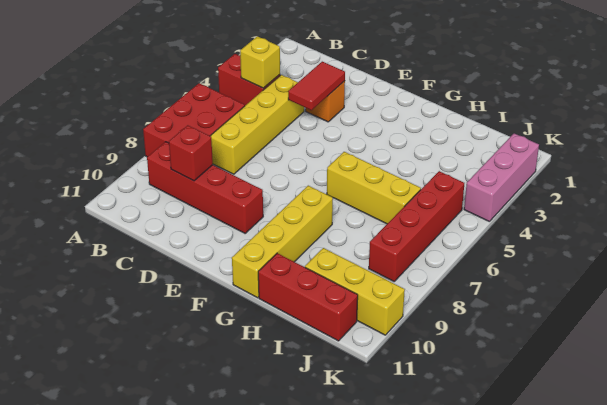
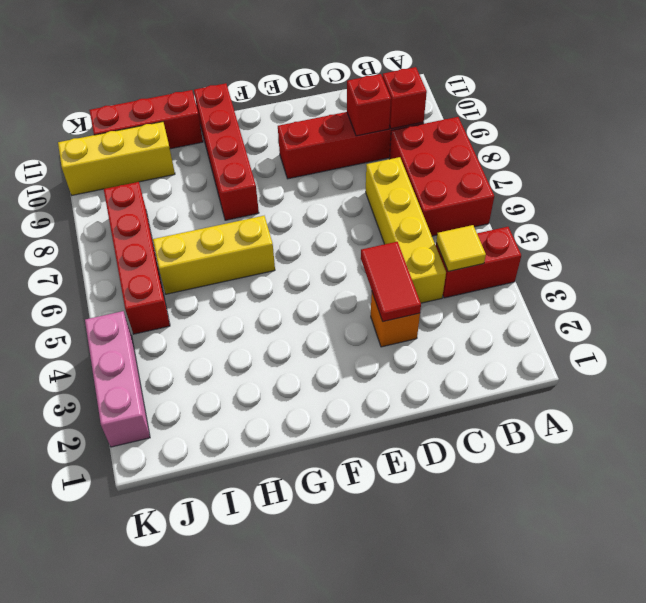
yellow brick B4 level 2 -> yellow tile B4 level 2
none -> red brick B9 level 2
yellow brick G8:G11 level 1 -> red brick G8:G11 level 1

